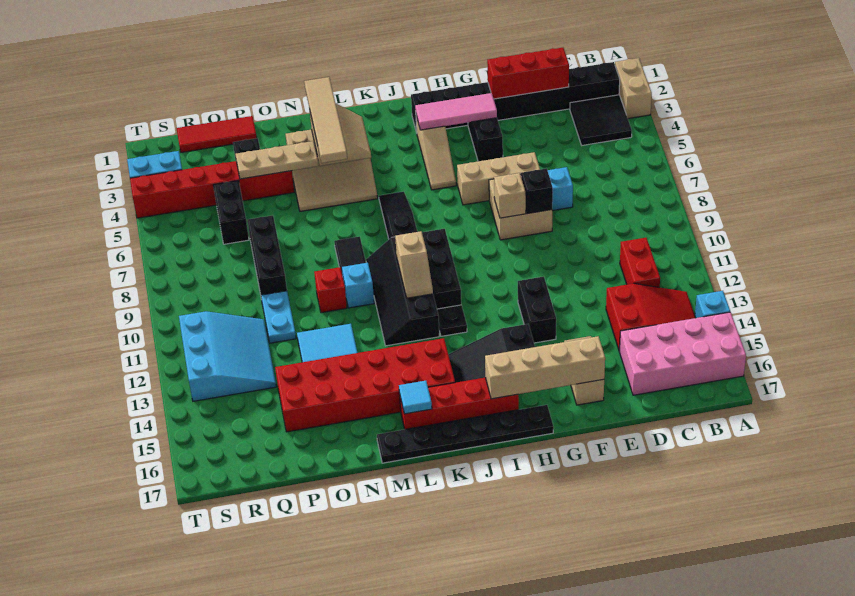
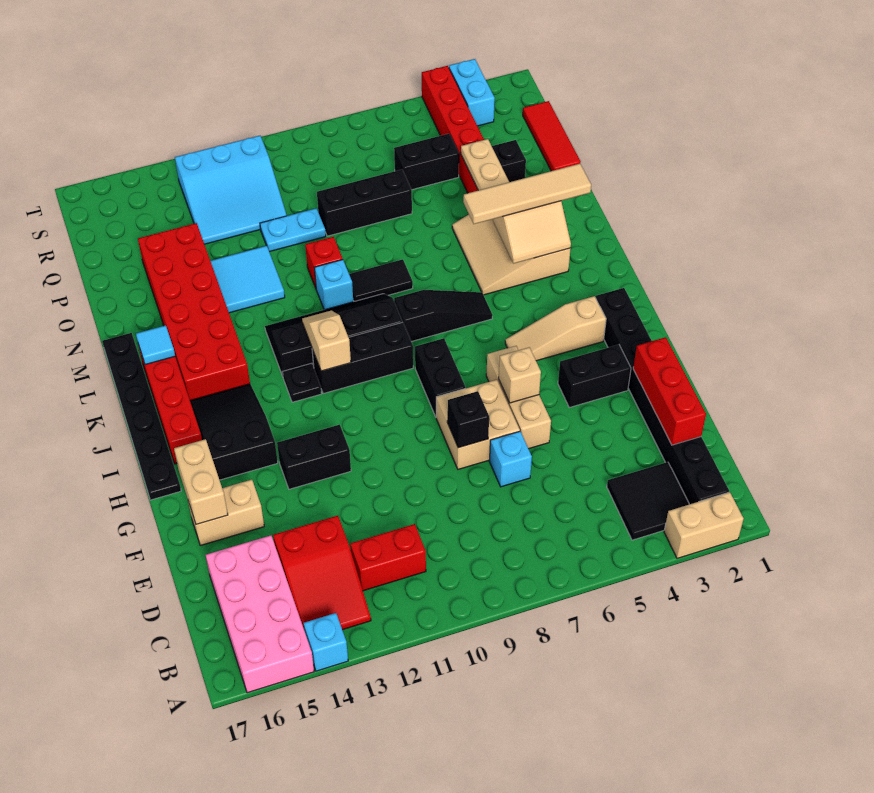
tan brick F16:I16 level 2 -> tan brick F16:G16 level 2
pink tile G3:I3 level 2 -> none
tan brick G8 level 2 -> tan brick G6 level 2
none -> black brick H8:I8 level 1
tan slope K10:K11 level 2 top 10 -> tan slope J11:K11 level 2 top J

